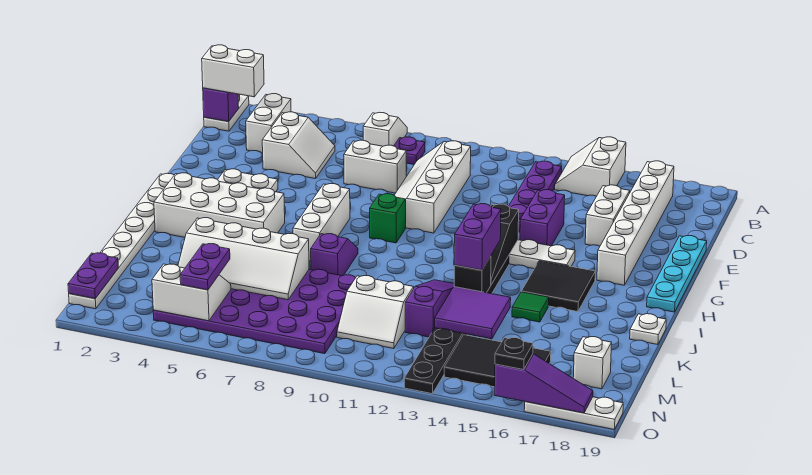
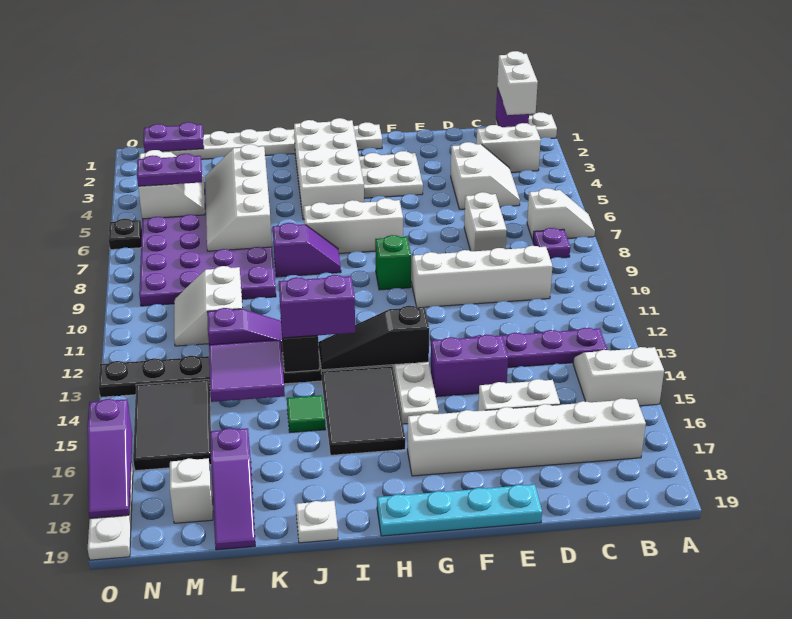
white slope C4:D5 level 1 top 4 -> white slope C4:D5 level 1 top D
black tile H15:I16 level 1 -> black tile H14:I16 level 1
none -> purple slope L17:L19 level 1 top 17
black plate O16 level 3 -> black plate O6 level 1

